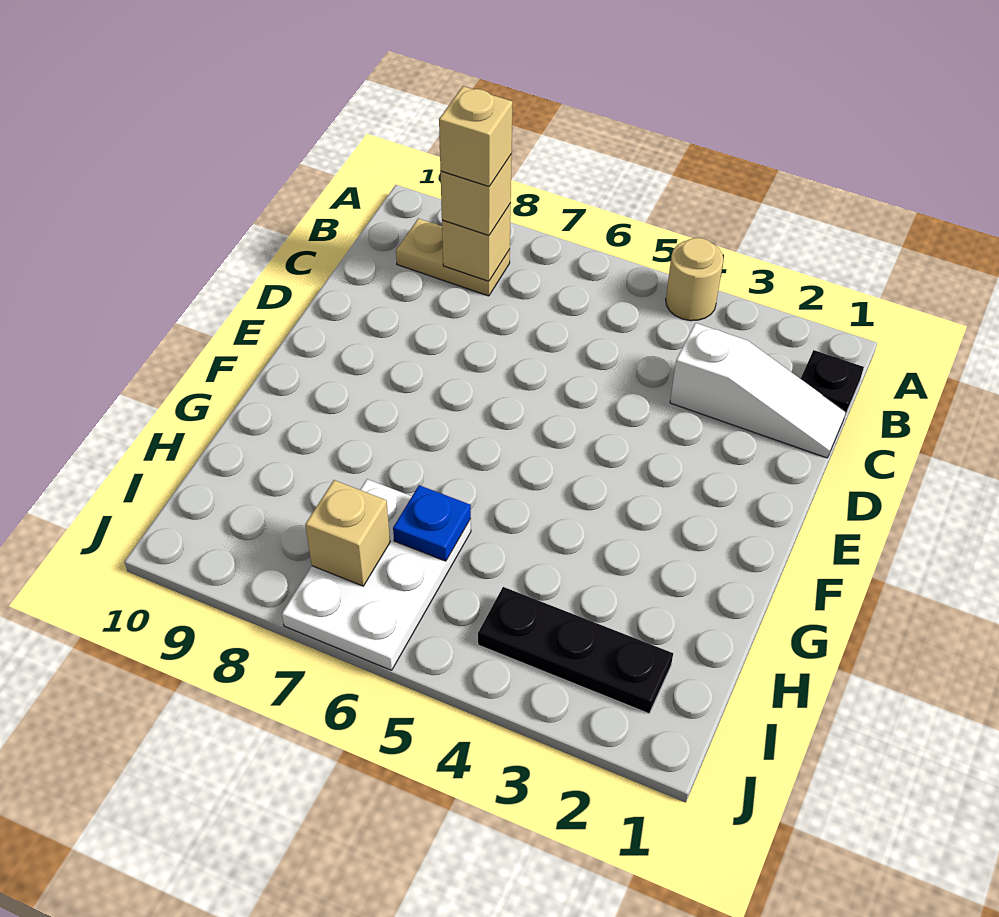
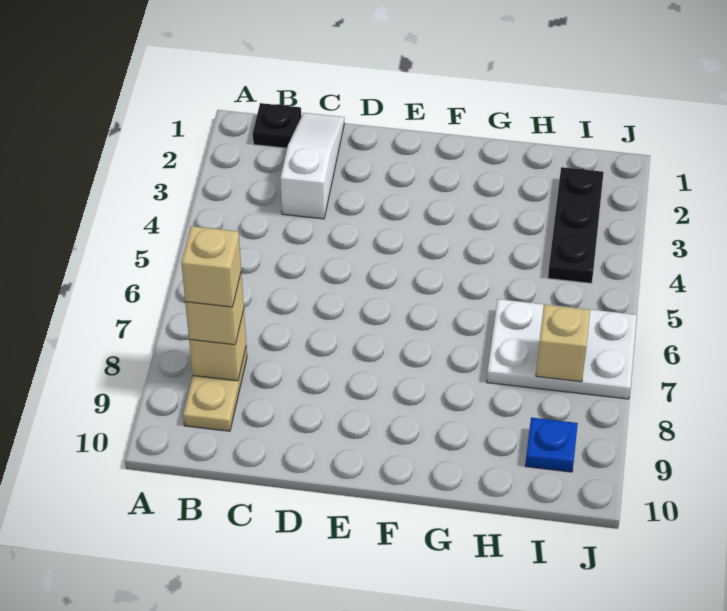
tan round brick A4 level 1 -> none
blue plate H6 level 2 -> blue plate I9 level 1

